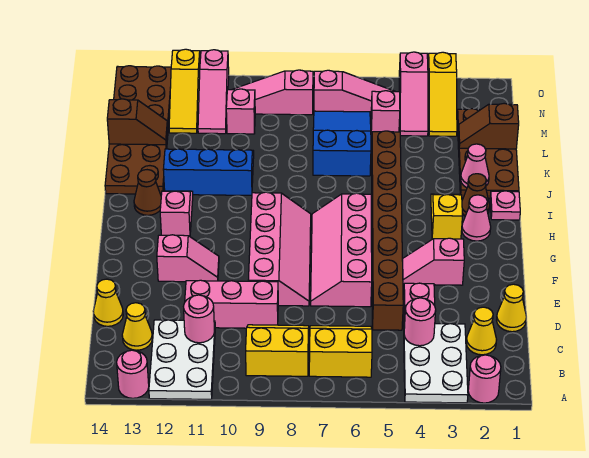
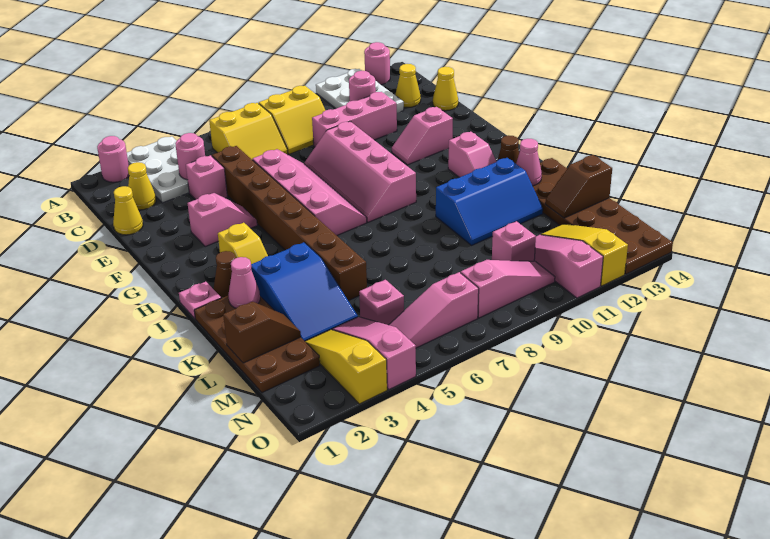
pink cone H2 level 1 -> pink cone J13 level 2
blue slope K6:M7 level 1 top K -> blue slope J3:L4 level 1 top J

